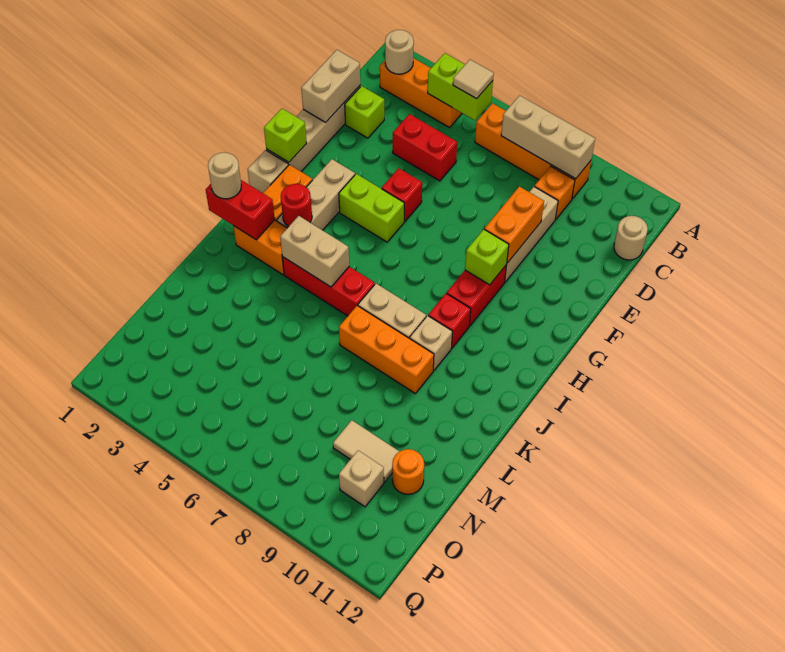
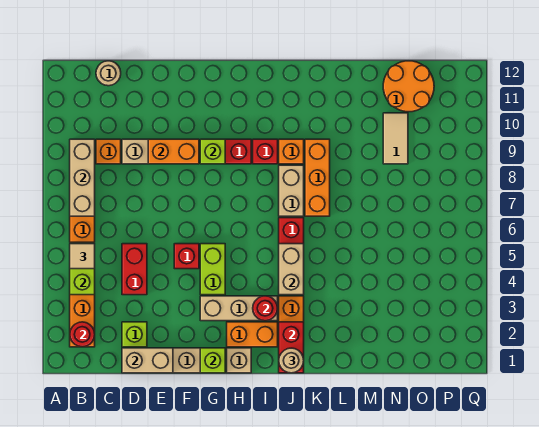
tan round brick B2 level 2 -> red round brick B2 level 2
tan brick J9 level 1 -> orange brick J9 level 1
orange round brick N11 level 1 -> orange round brick N11:O12 level 1
tan brick O10 level 1 -> none

